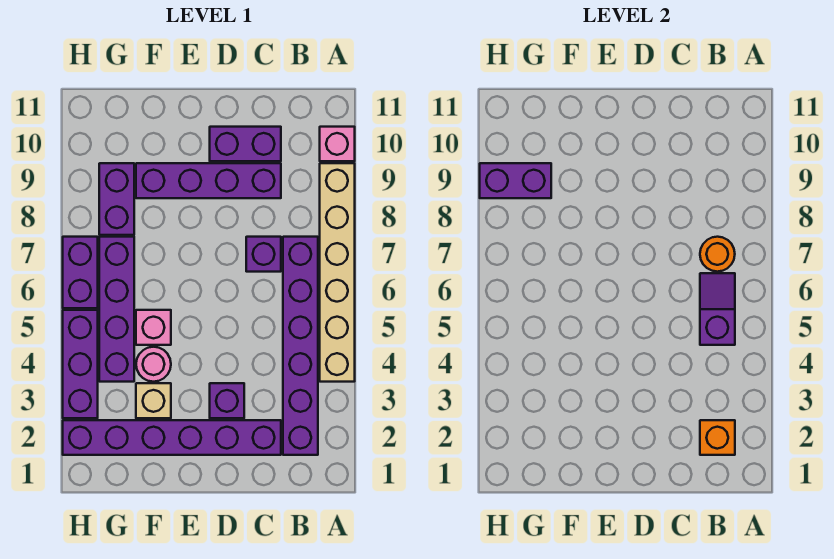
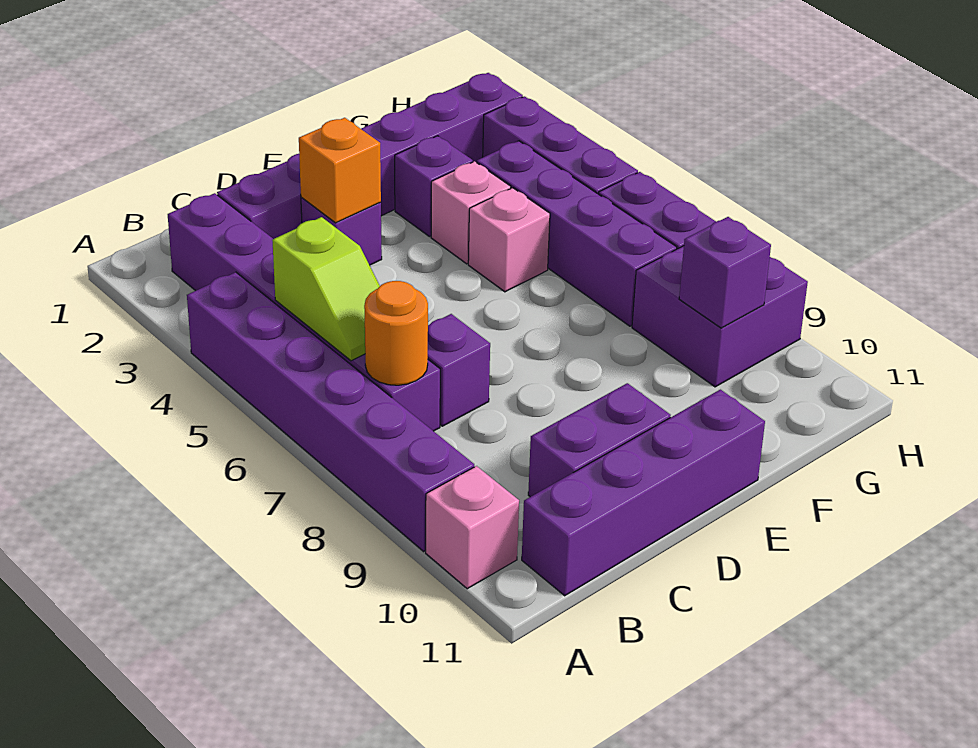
tan brick A4:A9 level 1 -> purple brick A4:A9 level 1
orange brick B2 level 2 -> orange brick D3 level 2
purple slope B5:B6 level 2 top 5 -> lime slope B5:B6 level 2 top 5
purple brick C9:F9 level 1 -> purple brick B11:E11 level 1
tan brick F3 level 1 -> purple brick F3 level 1
pink round brick F4 level 1 -> pink brick F4 level 1
purple brick G8:G9 level 1 -> purple brick G8:H9 level 1
purple brick G9:H9 level 2 -> purple brick G9 level 2

